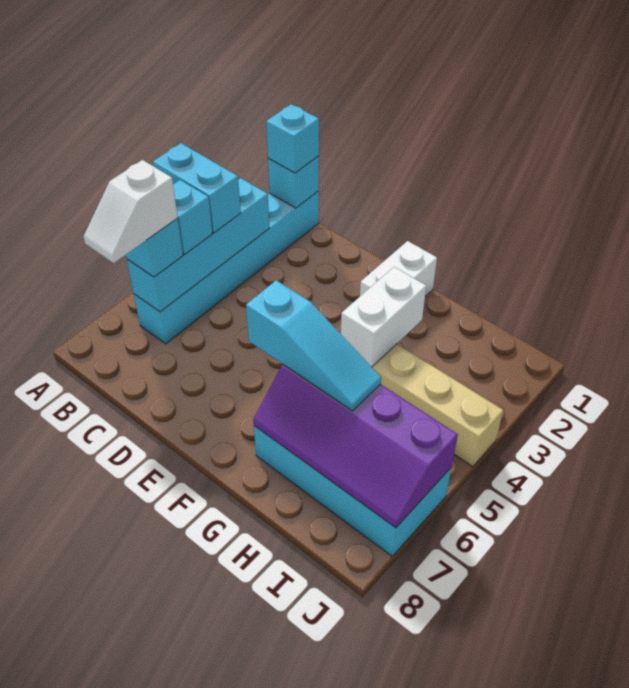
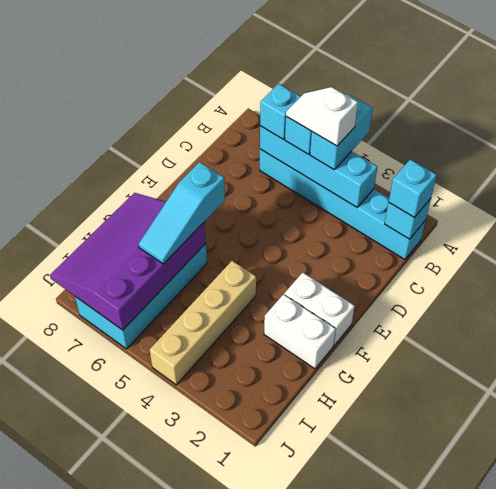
white slope B6:B7 level 4 top 6 -> white slope B4:B5 level 4 top 4
white brick G3:G4 level 2 -> white brick G1:G2 level 1
purple slope G6:J7 level 2 top 6 -> purple slope G6:J8 level 2 top 6

